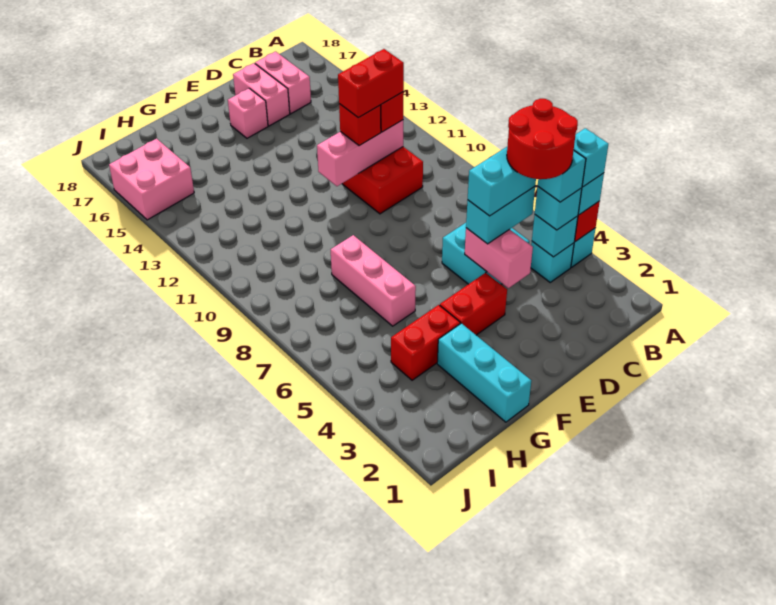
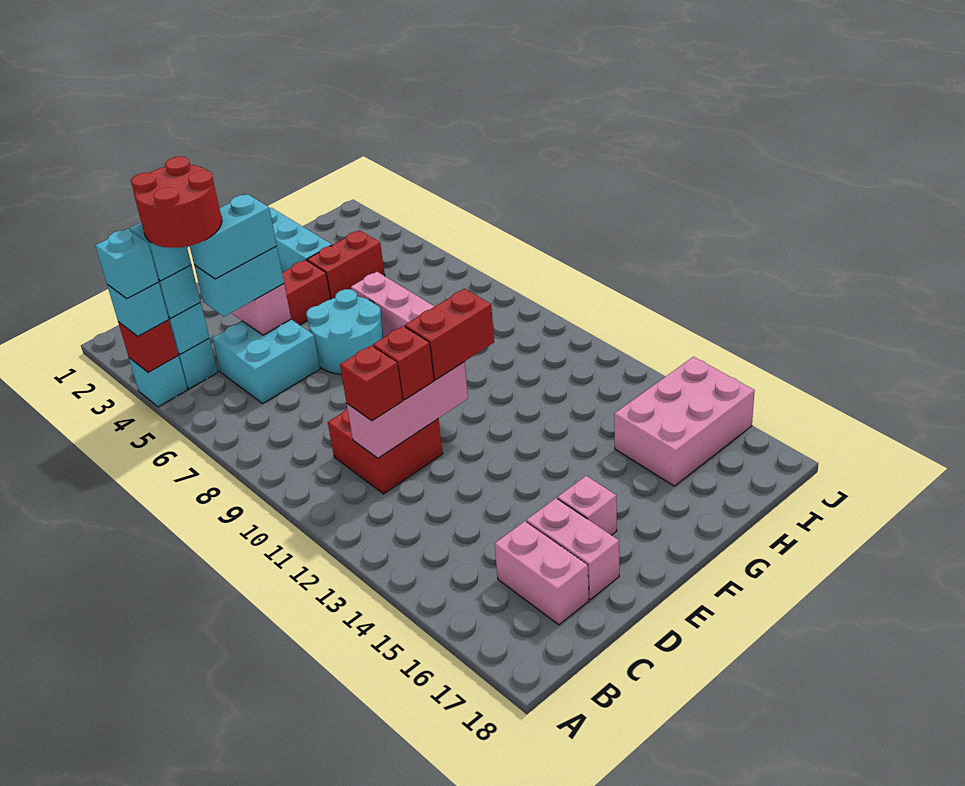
red brick C11:D11 level 4 -> red brick E11:F11 level 3
none -> cyan round brick E6:F7 level 1
pink brick I15:J16 level 1 -> pink brick H15:J16 level 1

